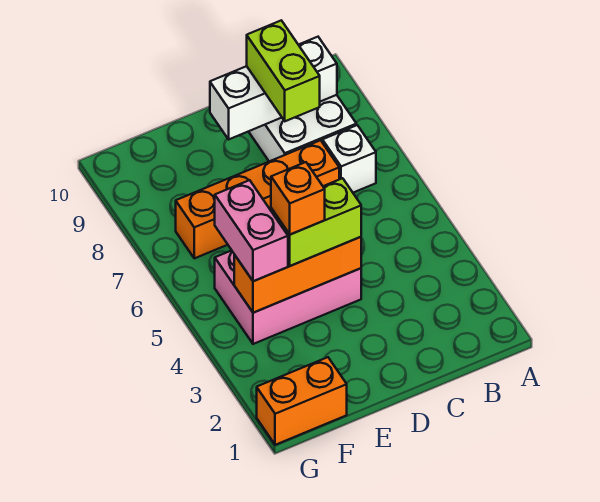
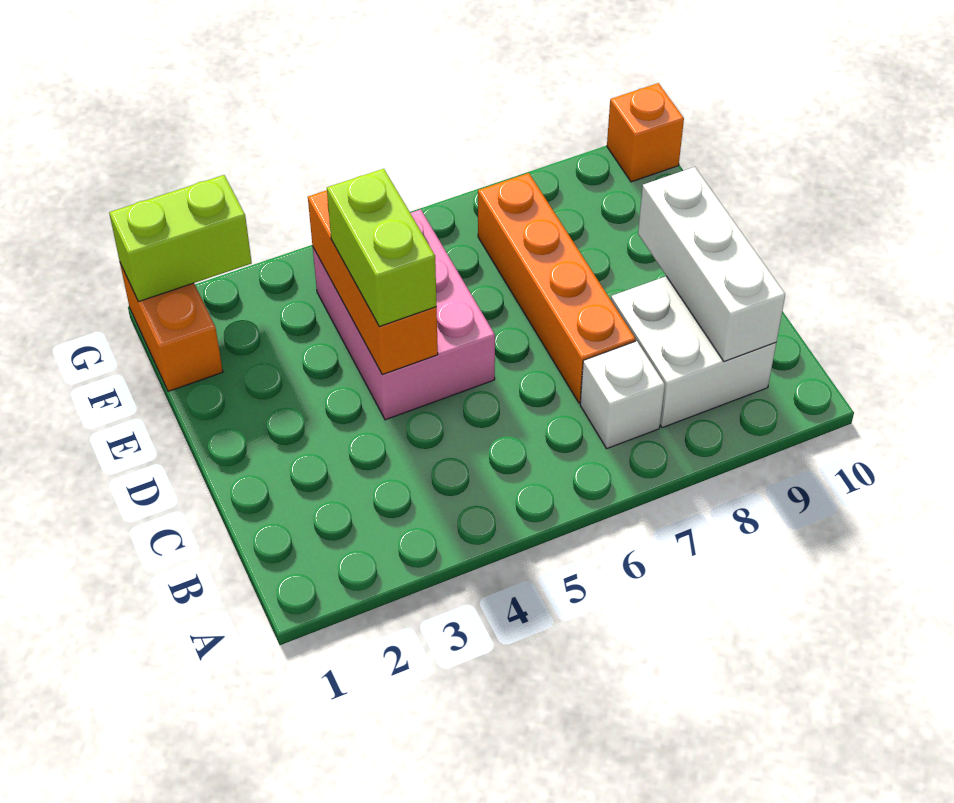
lime brick C8:C9 level 3 -> lime brick G1:G2 level 2
orange brick E4 level 4 -> orange brick G10 level 1
pink brick F4:F5 level 3 -> none

